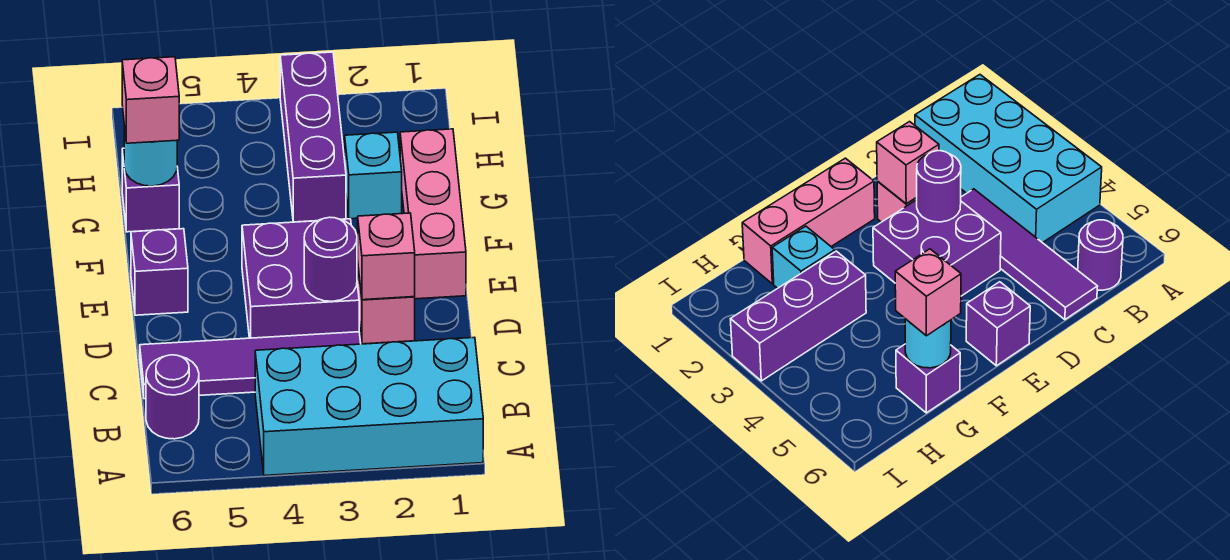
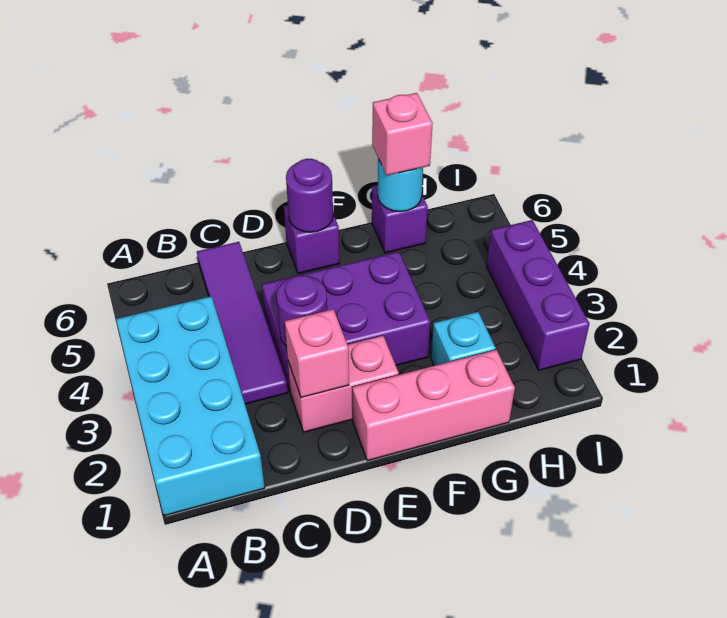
purple round brick B6 level 1 -> purple round brick E6 level 2
pink brick D2 level 1 -> pink brick D2:E2 level 1
purple brick D3:E4 level 1 -> purple brick D3:F4 level 1
purple brick G3:I3 level 1 -> purple brick I2:I4 level 1

